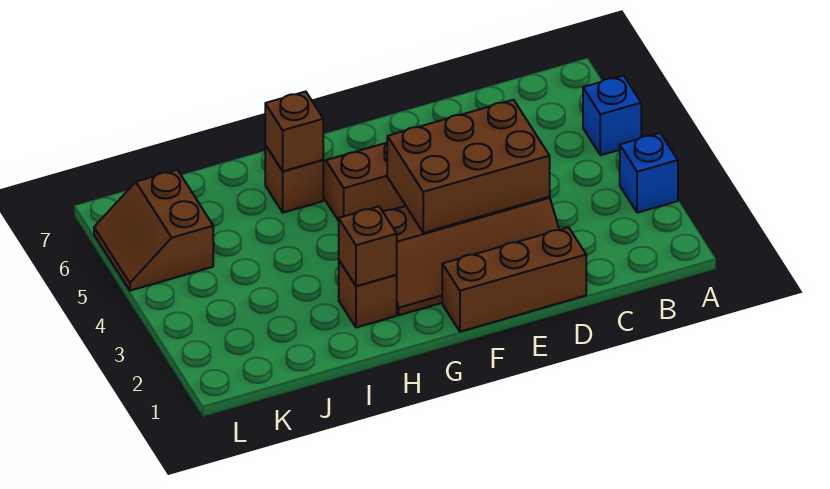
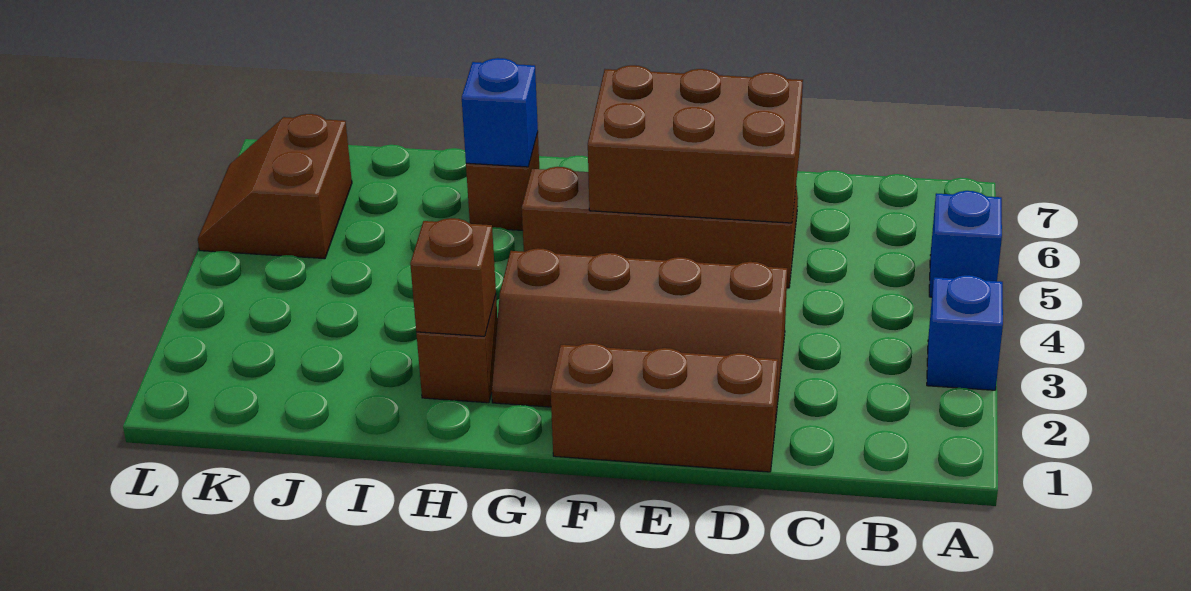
brown brick D3:F4 level 2 -> brown brick D5:F6 level 2
brown brick H6 level 2 -> blue brick H6 level 2

